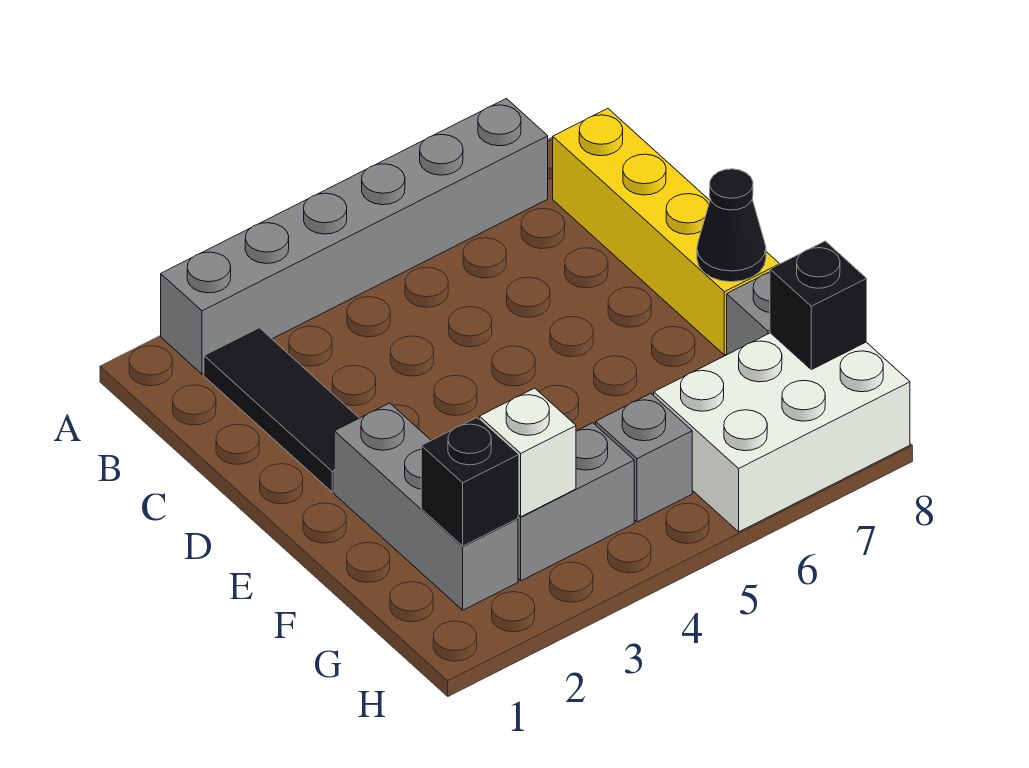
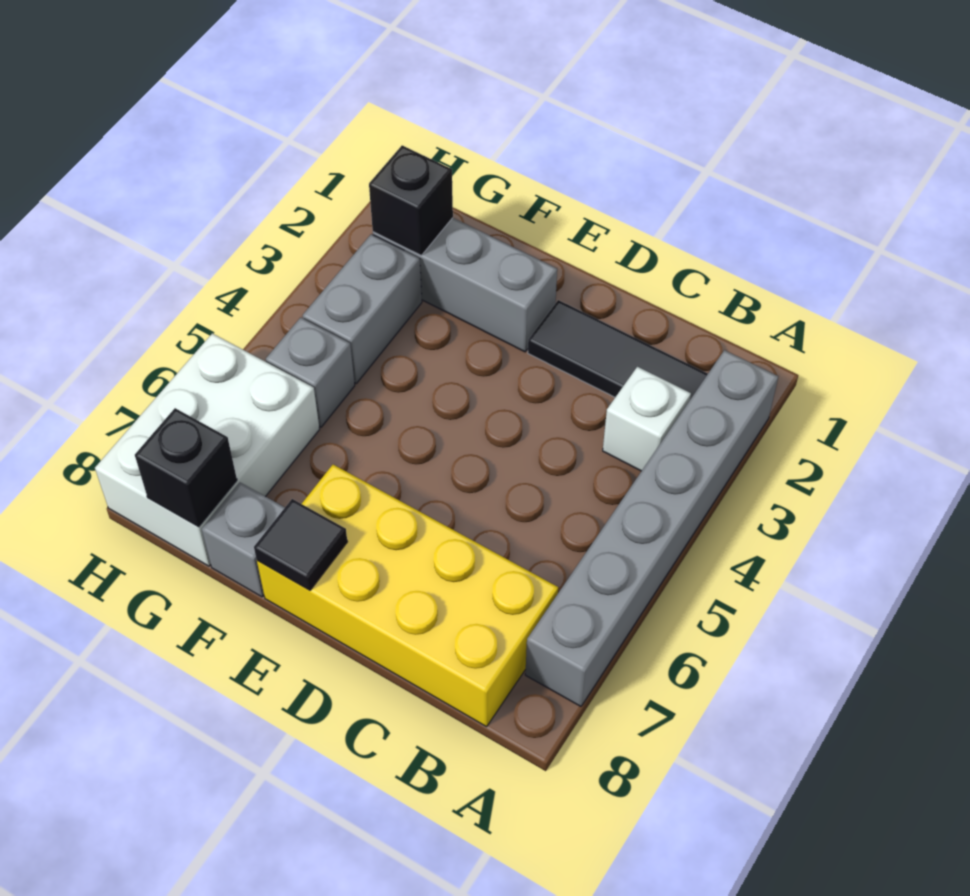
yellow brick B8:E8 level 1 -> yellow brick B7:E8 level 1
black cone E8 level 2 -> black tile E8 level 2
white brick G3 level 2 -> white brick B3 level 1

